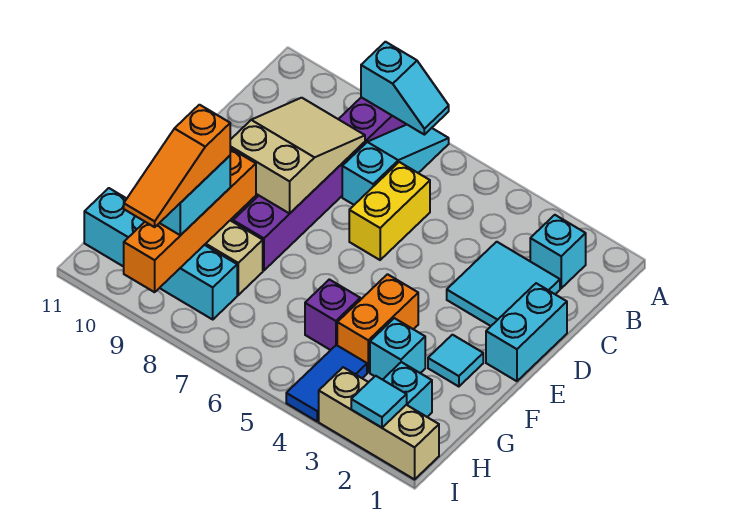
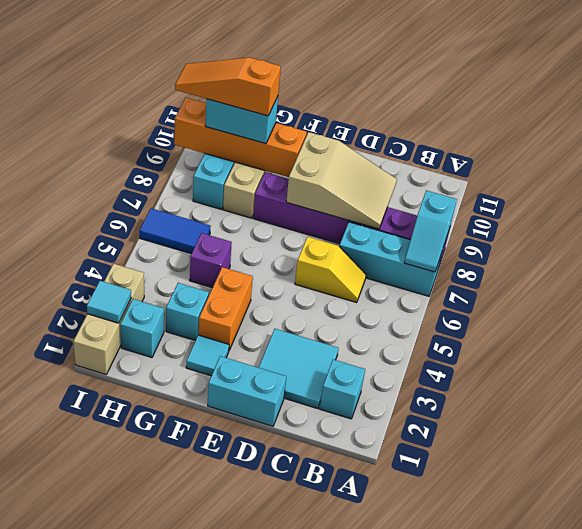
cyan slope A7:C7 level 1 top C -> cyan brick A7:C7 level 1
yellow brick C6:D6 level 1 -> yellow slope C6:D6 level 1 top D
orange brick F4:G4 level 1 -> orange brick F3:F4 level 1
blue tile H4:I4 level 1 -> blue tile H6:I6 level 1

